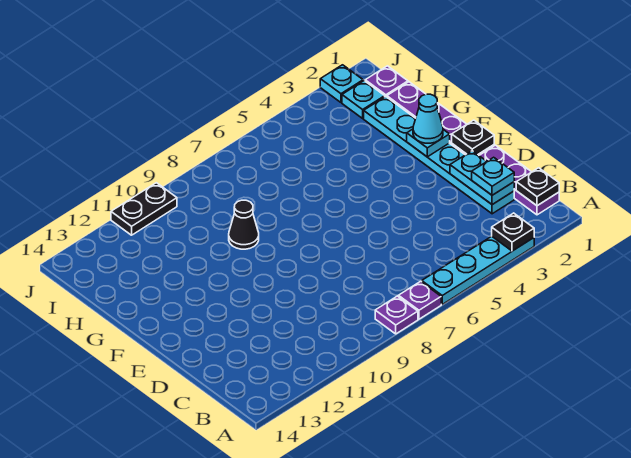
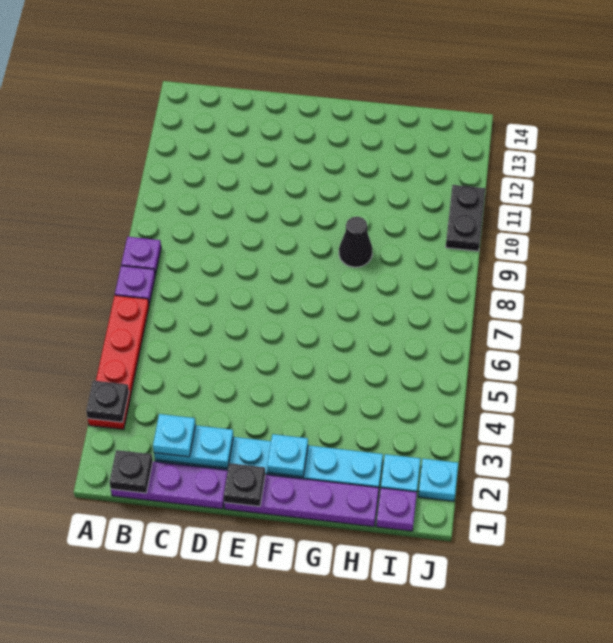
cyan plate A3:A6 level 1 -> red plate A3:A6 level 1
cyan cone F2 level 3 -> none

